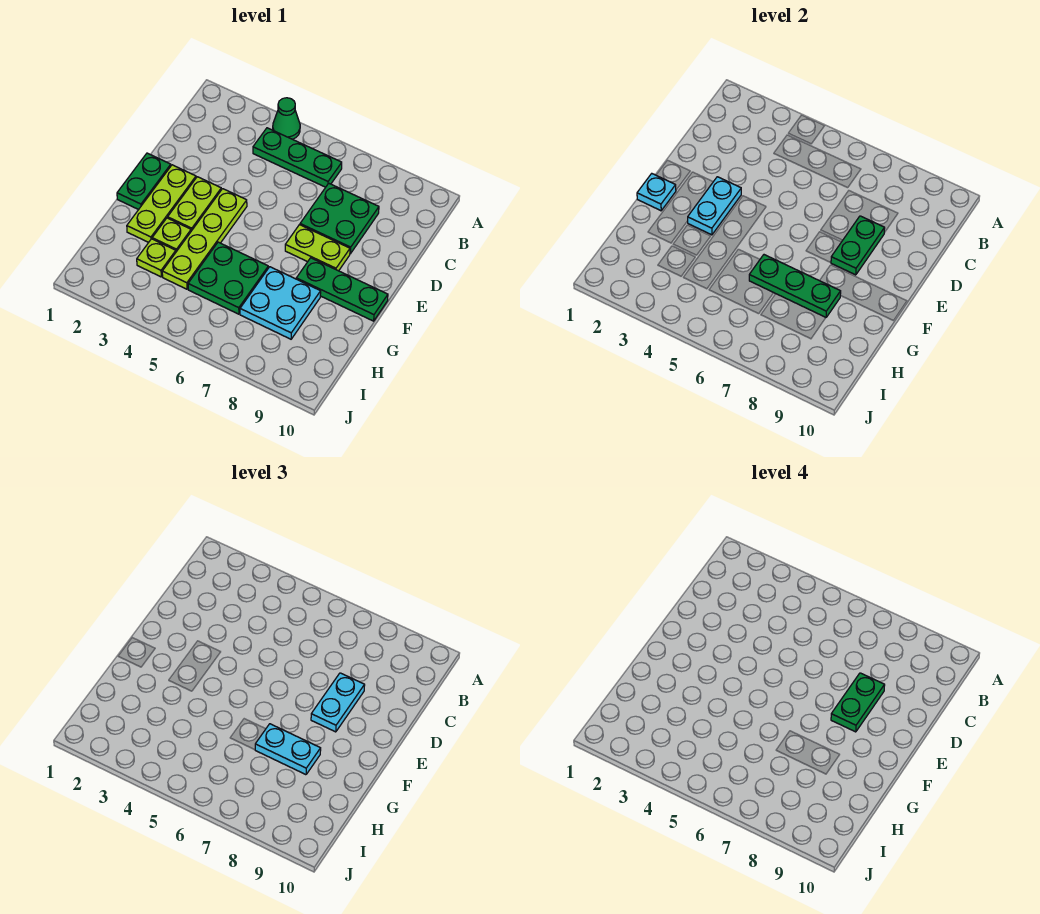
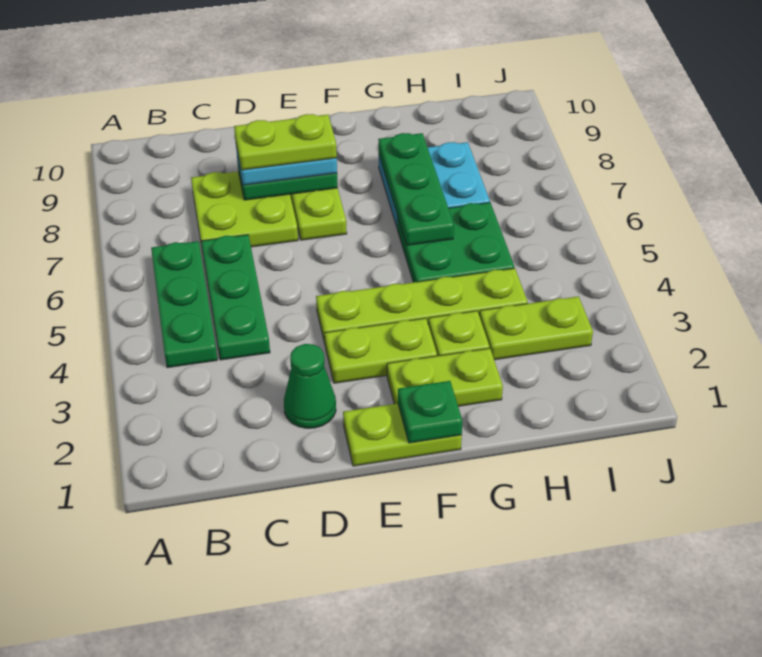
green cone A4 level 1 -> green cone D2 level 1
green plate C7:D8 level 1 -> lime plate C7:D8 level 1
green plate D8:E8 level 4 -> lime plate D8:E8 level 4
green plate E1:F1 level 1 -> lime plate E1:F1 level 1
lime plate E2:G2 level 1 -> lime plate F2:G2 level 1
cyan plate E3:F3 level 2 -> none
cyan plate F1 level 2 -> green plate F1 level 2
green plate F8:F10 level 1 -> green plate C4:C6 level 1
cyan plate G7:G8 level 3 -> none
lime plate H3 level 1 -> lime plate H3:I3 level 1

